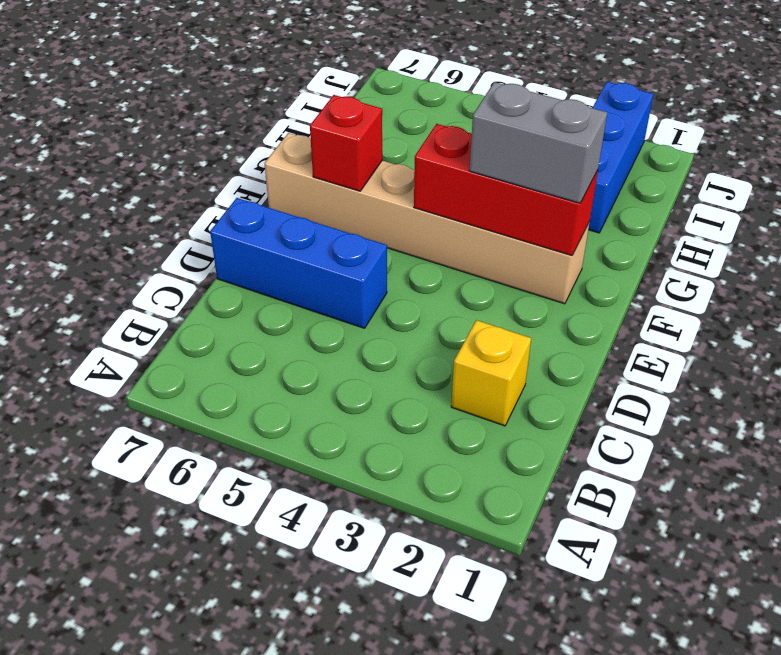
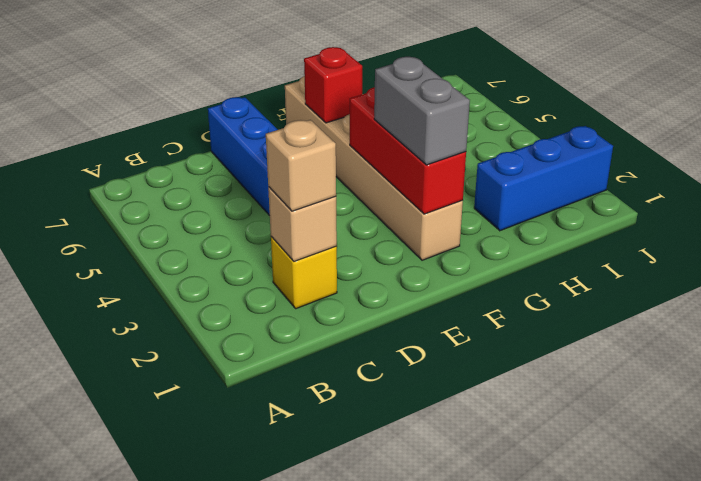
none -> tan brick C2 level 2
none -> tan brick C2 level 3

